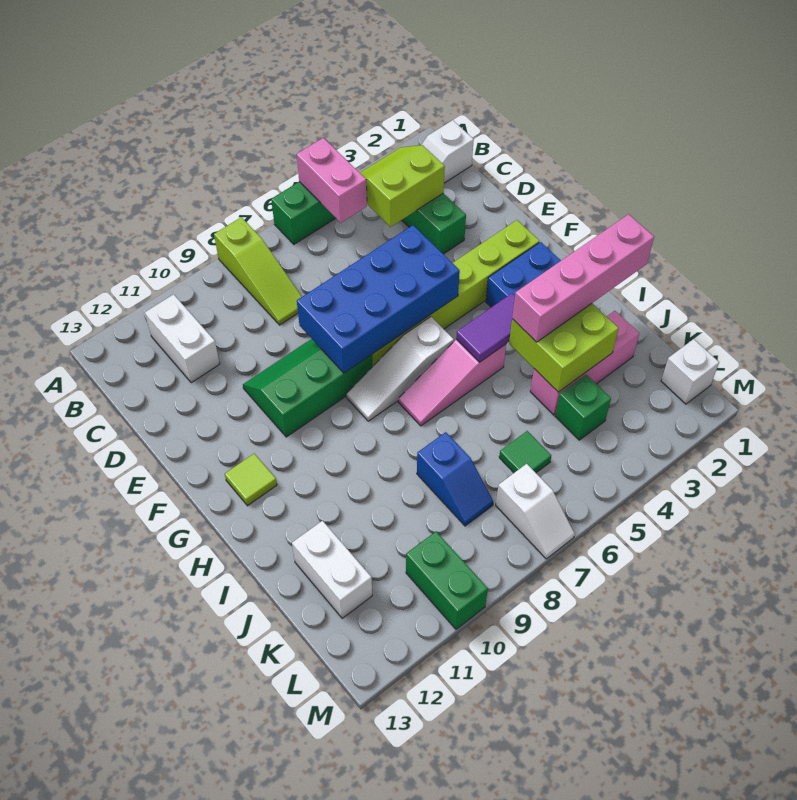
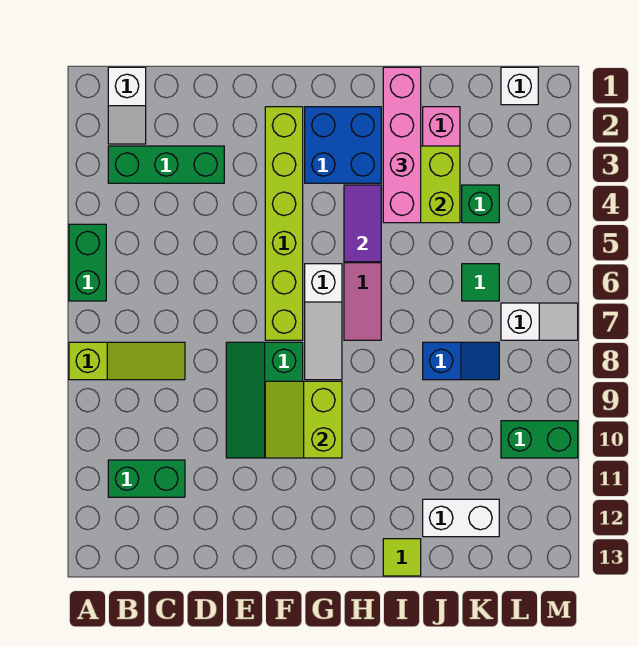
pink brick A5:B5 level 2 -> none
lime slope B3:C4 level 2 top C -> lime slope F9:G10 level 2 top G
white brick B11:C11 level 1 -> green brick B11:C11 level 1
blue brick E5:F8 level 2 -> none
lime tile G12 level 1 -> lime tile I13 level 1

